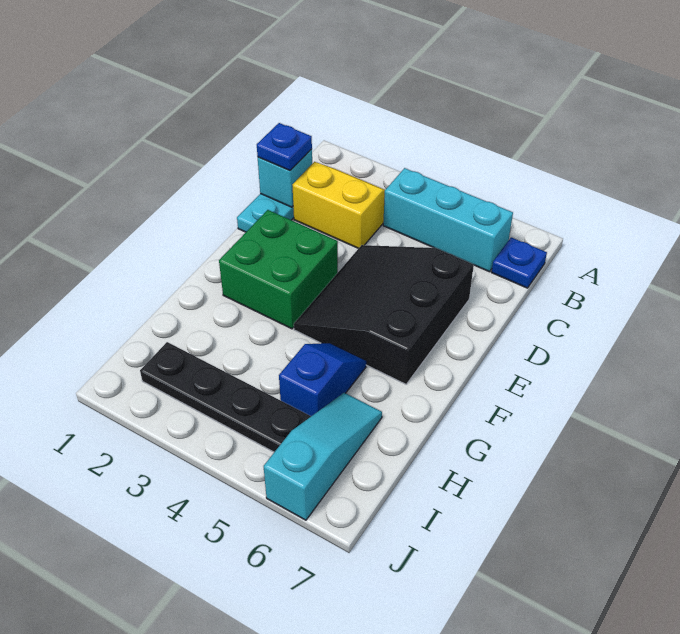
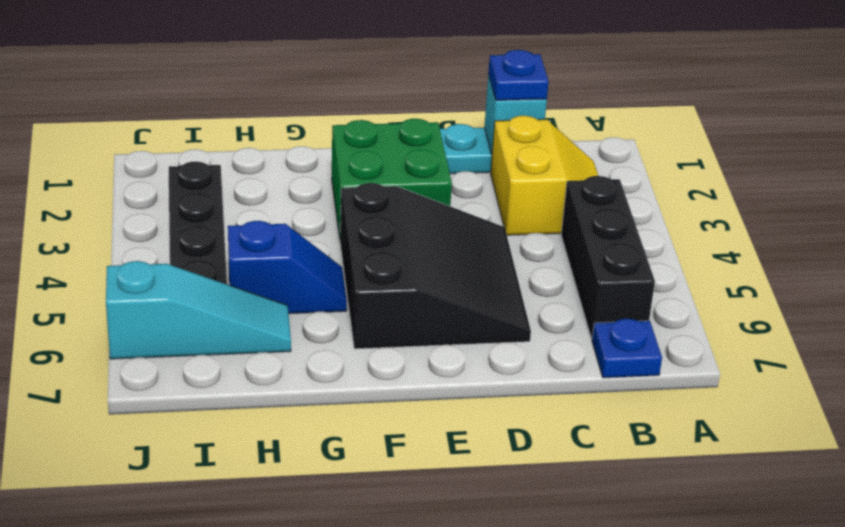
cyan brick B4:B6 level 1 -> black brick B4:B6 level 1
black slope D4:F6 level 1 top 6 -> black slope D4:F6 level 1 top F

